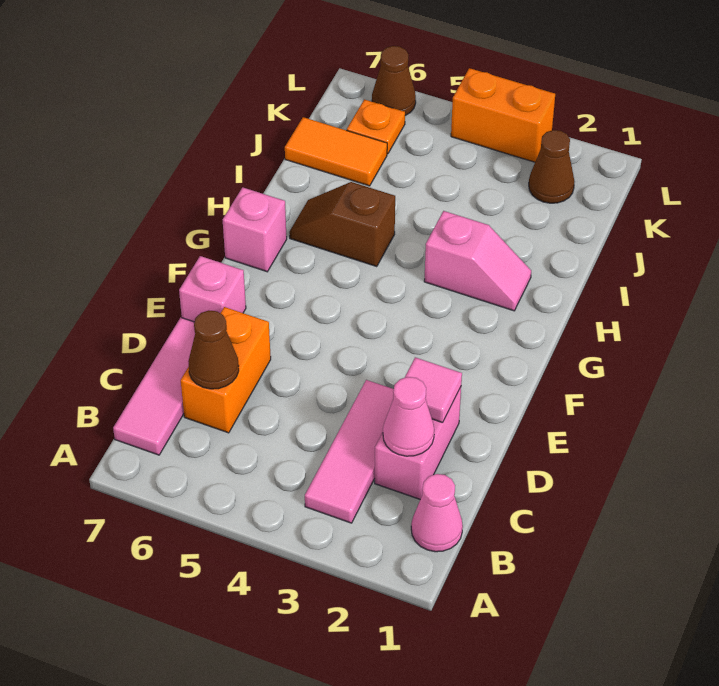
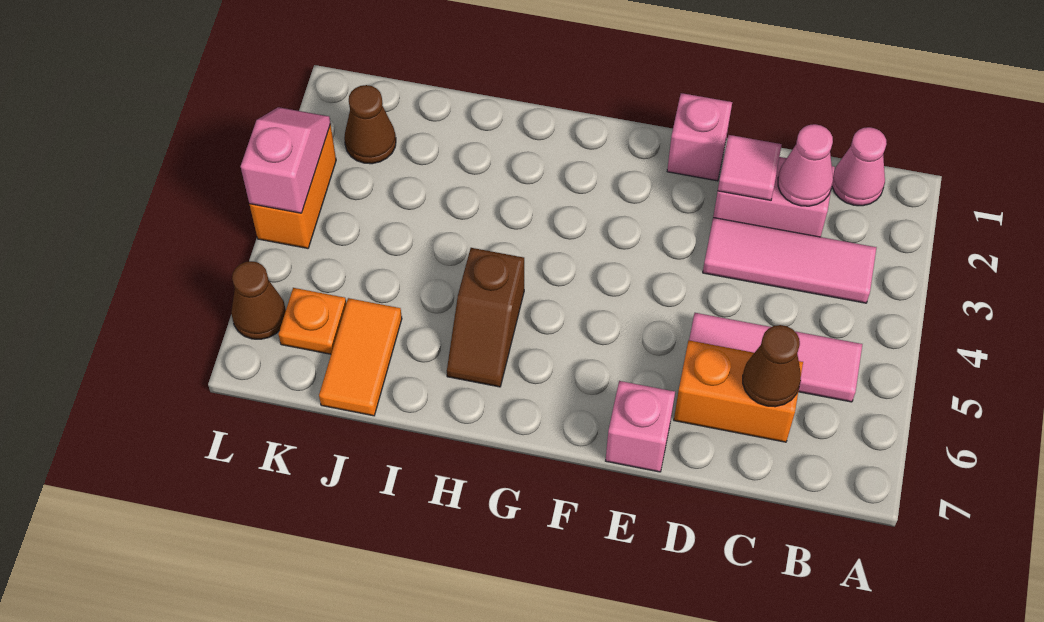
pink tile B7:D7 level 1 -> pink tile B5:D5 level 1
pink brick G7 level 1 -> pink brick E1 level 1
pink slope H2:H3 level 1 top 3 -> pink slope L3:L4 level 2 top 4

